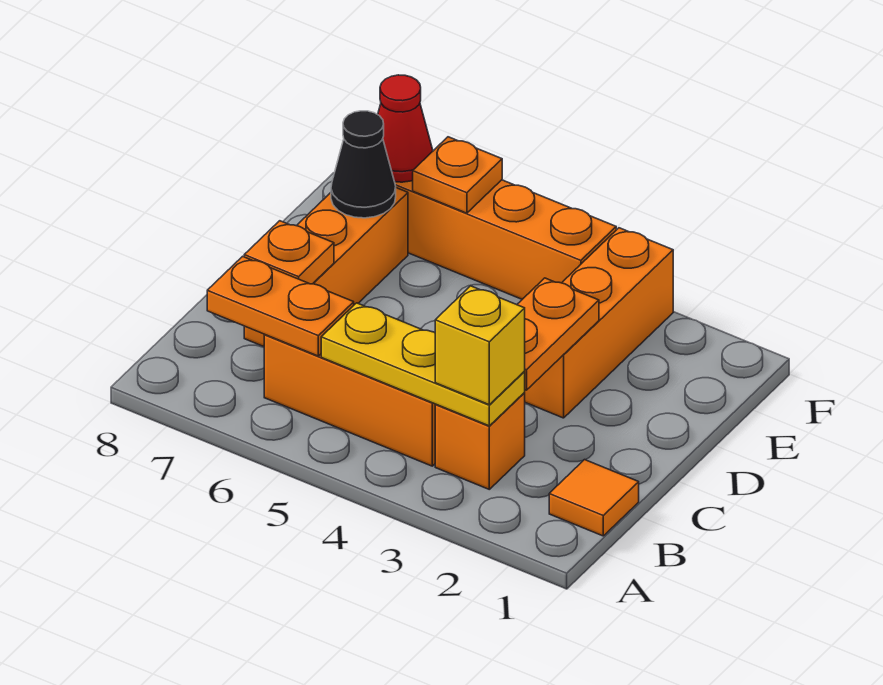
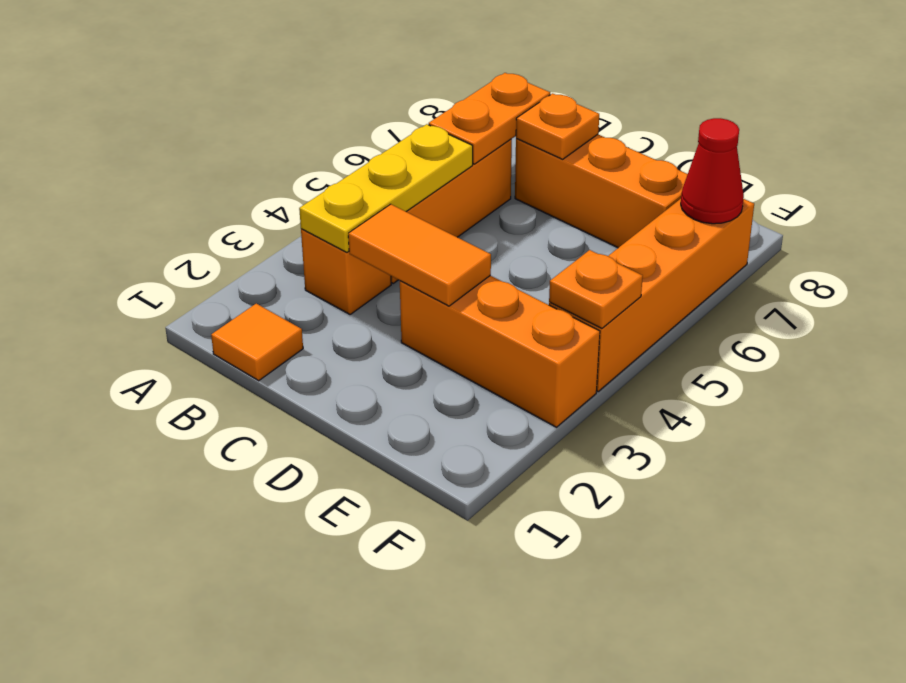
yellow brick B3 level 3 -> none
orange plate C3:D3 level 2 -> orange tile C3:D3 level 2
black cone E7 level 2 -> none
orange plate F6 level 2 -> orange plate F4 level 2

